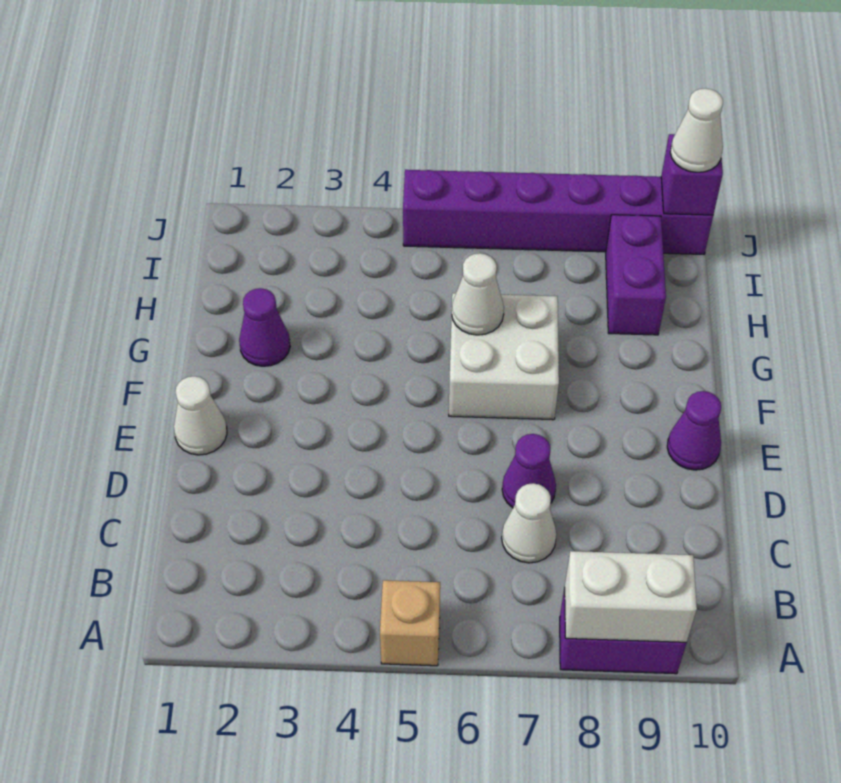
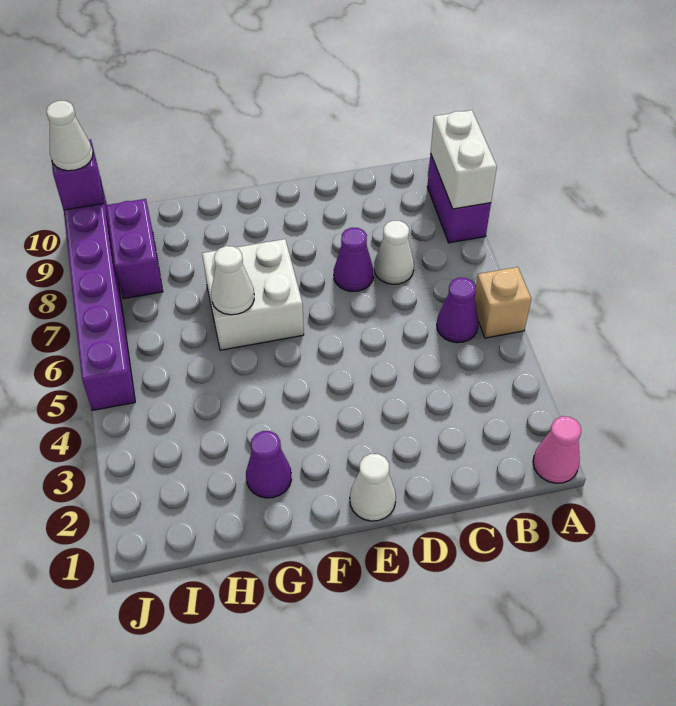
none -> pink cone A1 level 1
purple cone E10 level 1 -> purple cone B5 level 1
purple brick H9:I9 level 1 -> purple brick I8:I9 level 1

